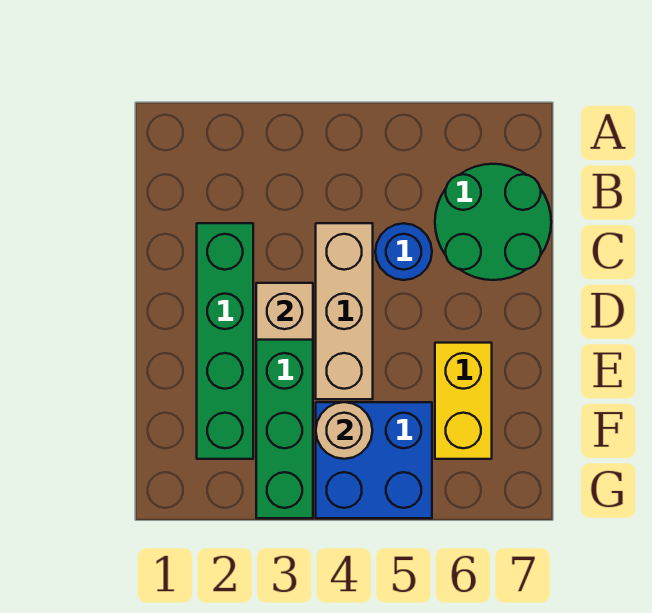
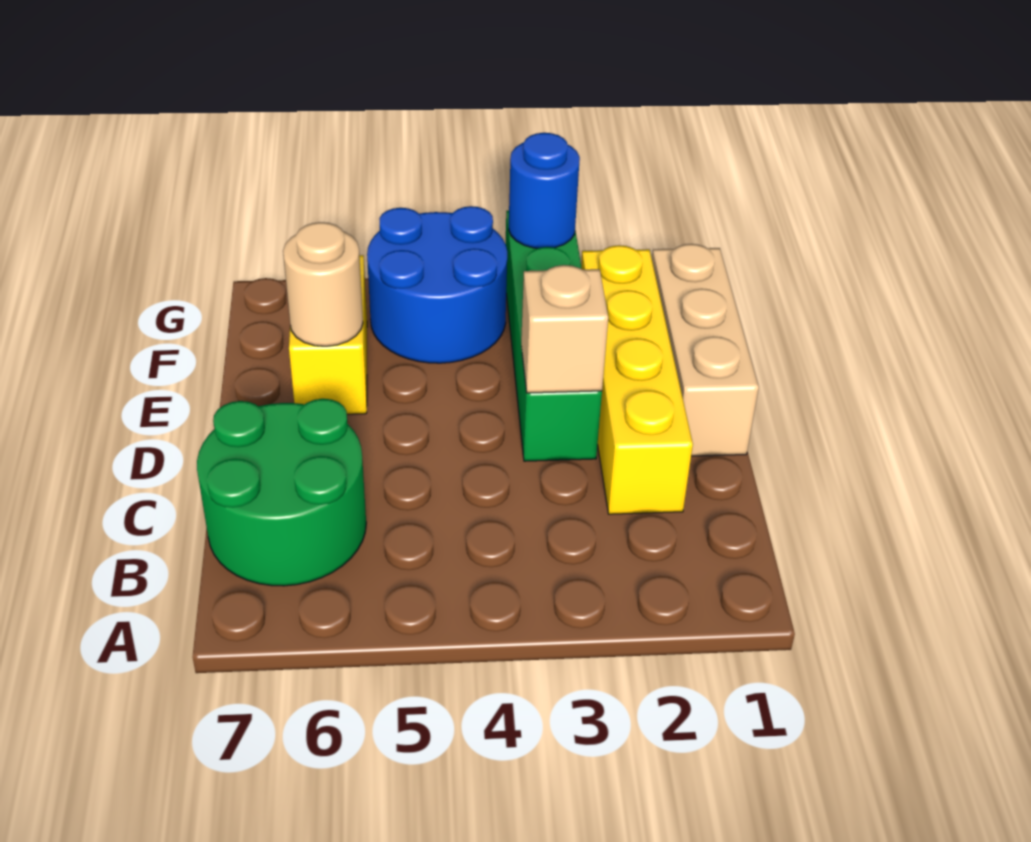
green brick C2:F2 level 1 -> yellow brick C2:F2 level 1
tan brick C4:E4 level 1 -> tan brick D1:F1 level 1
blue round brick C5 level 1 -> blue round brick G3 level 2
blue brick F4:G5 level 1 -> blue round brick F4:G5 level 1
tan round brick F4 level 2 -> tan round brick E6 level 2

